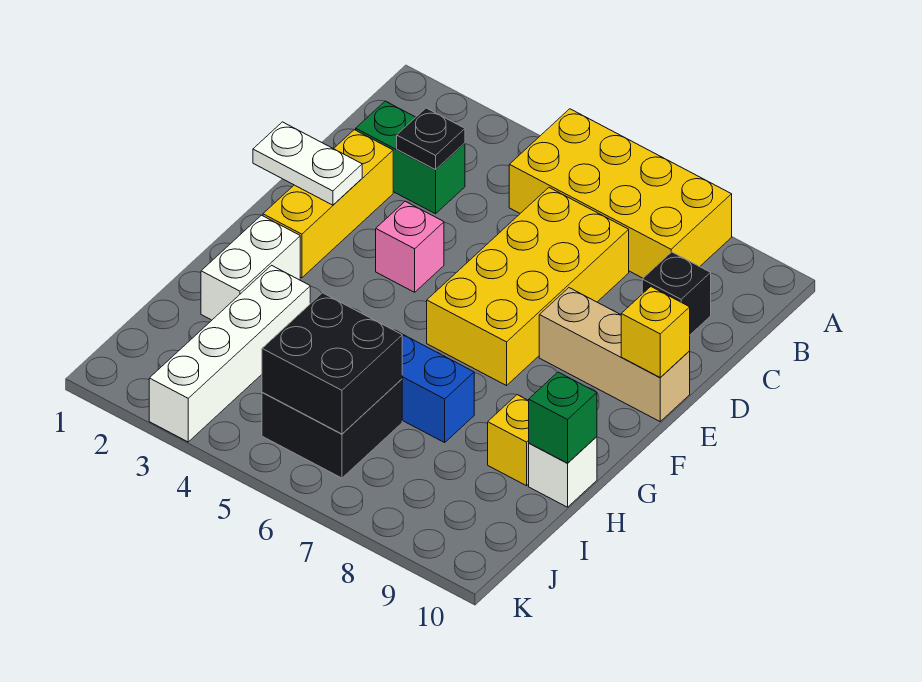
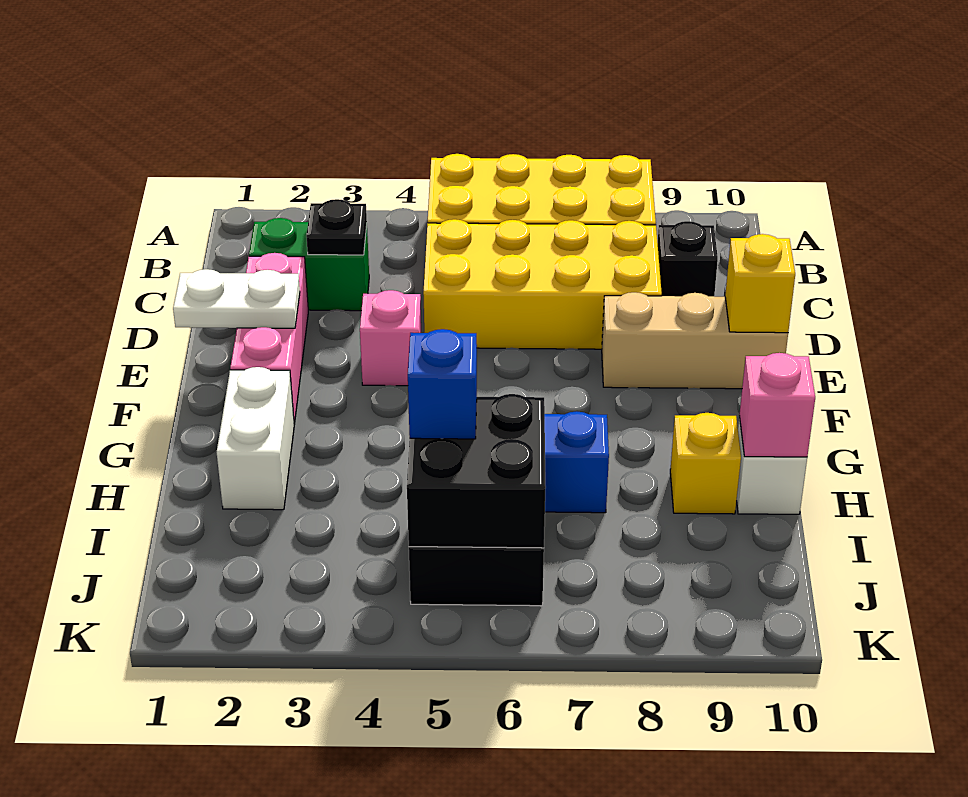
yellow brick C6:F7 level 1 -> yellow brick C5:D8 level 1
yellow brick D2:F2 level 1 -> pink brick D2:F2 level 1
white brick H3:K3 level 1 -> none
green brick H10 level 2 -> pink brick H10 level 2
none -> blue brick I5 level 3

